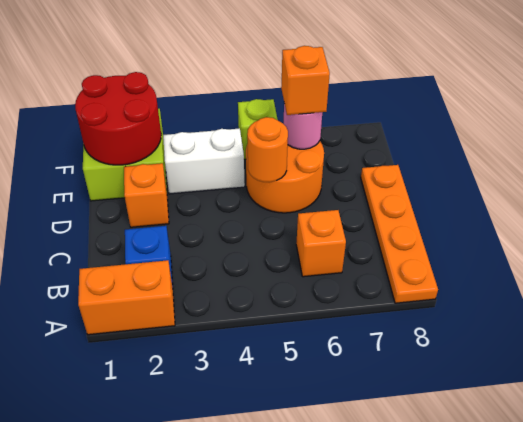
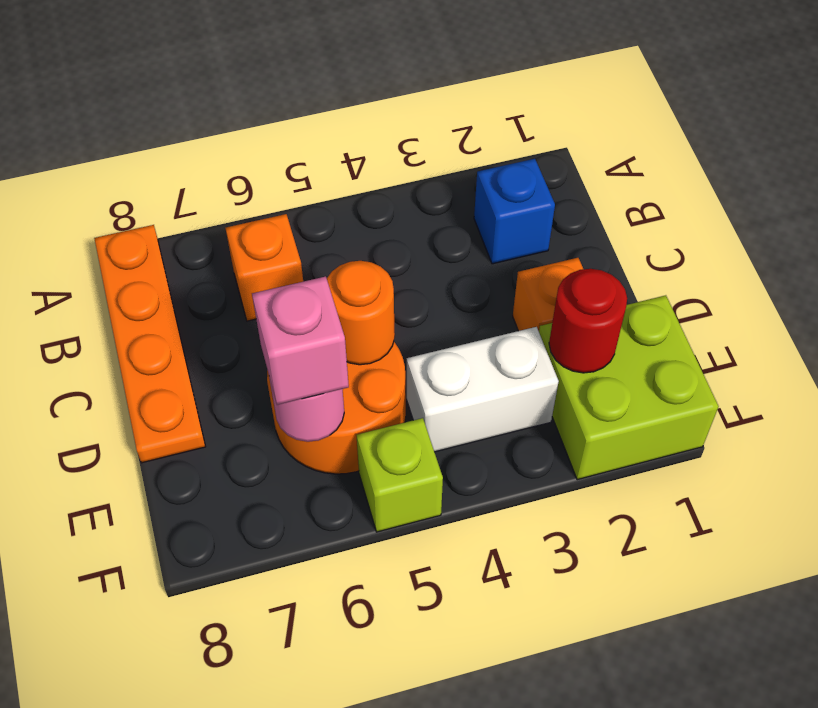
orange brick A1:A2 level 1 -> none
red round brick E1:F2 level 2 -> red round brick E2 level 2
orange brick E6 level 3 -> pink brick E6 level 3

